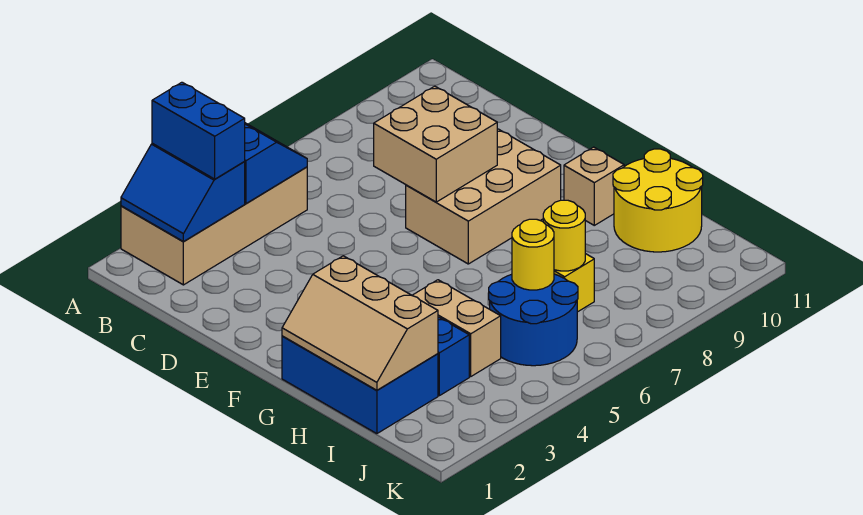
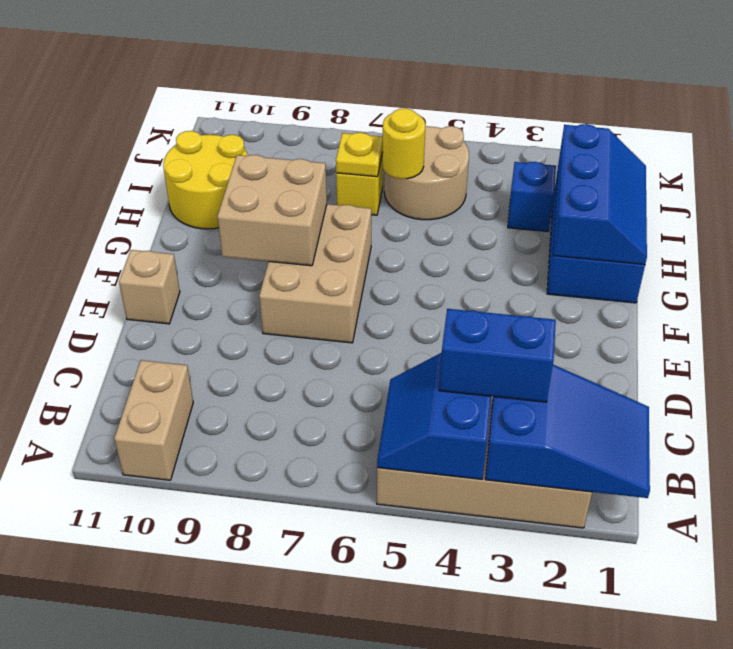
blue slope A2:B3 level 2 top 3 -> blue slope A1:B3 level 2 top 3
blue brick A3:B3 level 3 -> blue brick B3:B4 level 3
tan brick D7:E8 level 2 -> tan brick F8:G9 level 2
tan brick E7:F9 level 1 -> tan brick E7:G8 level 1
tan slope G1:I2 level 2 top 2 -> blue slope G1:I2 level 2 top 2
tan brick G10 level 1 -> tan brick E11 level 1
tan brick H4:I4 level 1 -> tan brick A10:B10 level 1
blue round brick I5:J6 level 1 -> tan round brick I5:J6 level 1
yellow round brick I7 level 2 -> yellow plate I7 level 2

